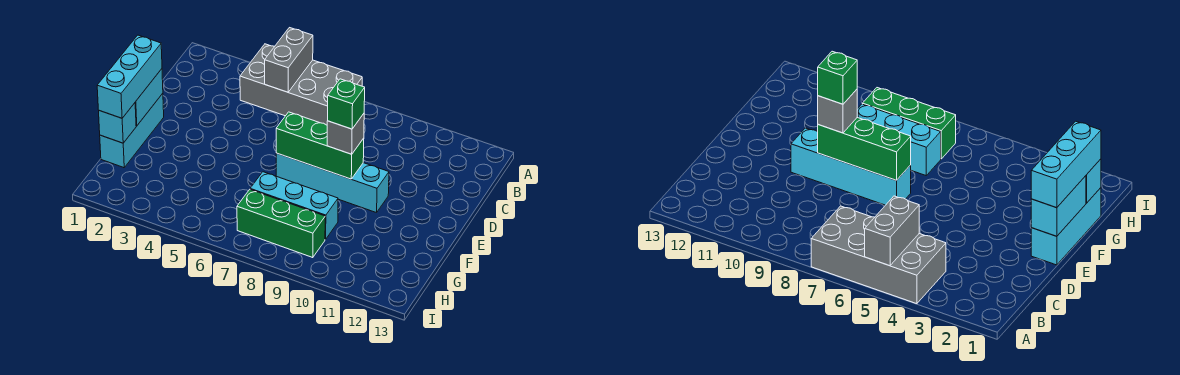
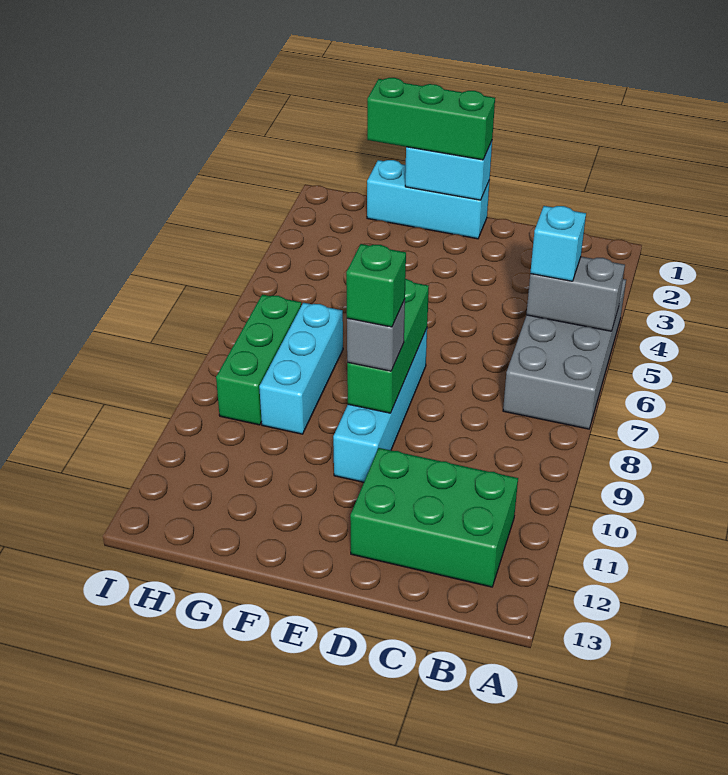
none -> green brick B11:D12 level 1
cyan brick E1:G1 level 3 -> green brick E1:G1 level 3
cyan brick G1 level 2 -> cyan brick B5 level 3

